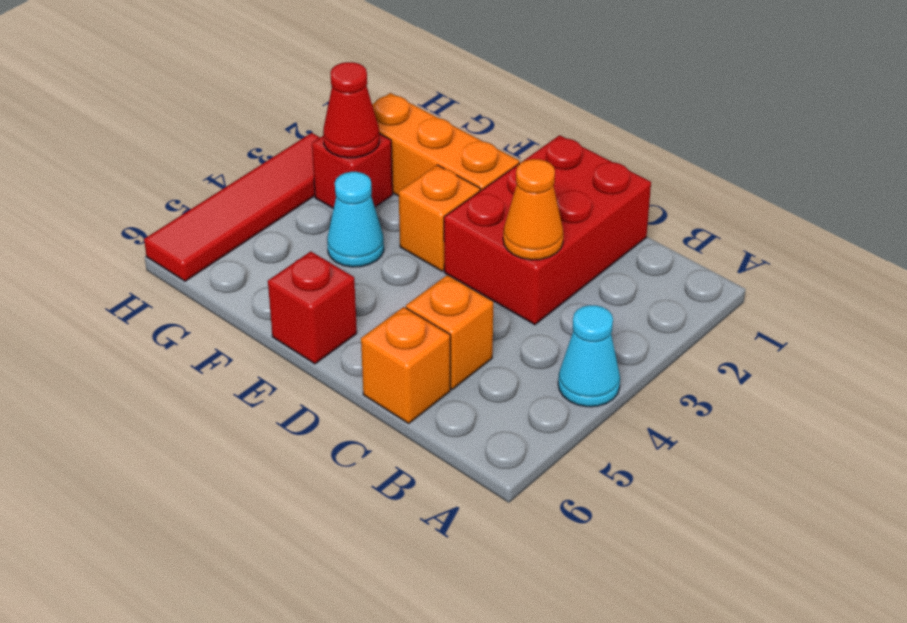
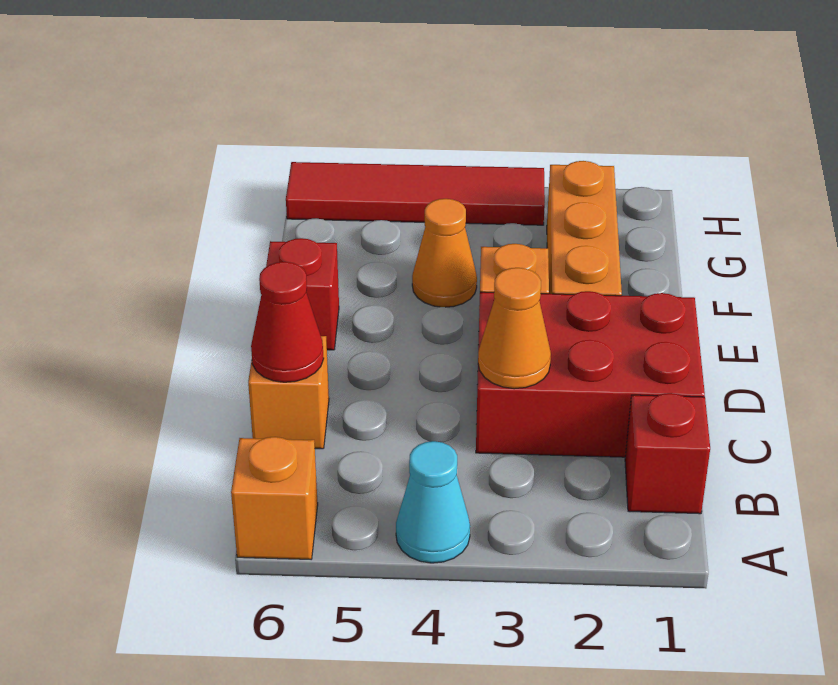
orange brick C5 level 1 -> orange brick A6 level 1
cyan cone F4 level 1 -> orange cone F4 level 1
red brick G3 level 1 -> red brick B1 level 1
red cone G3 level 2 -> red cone C6 level 2

